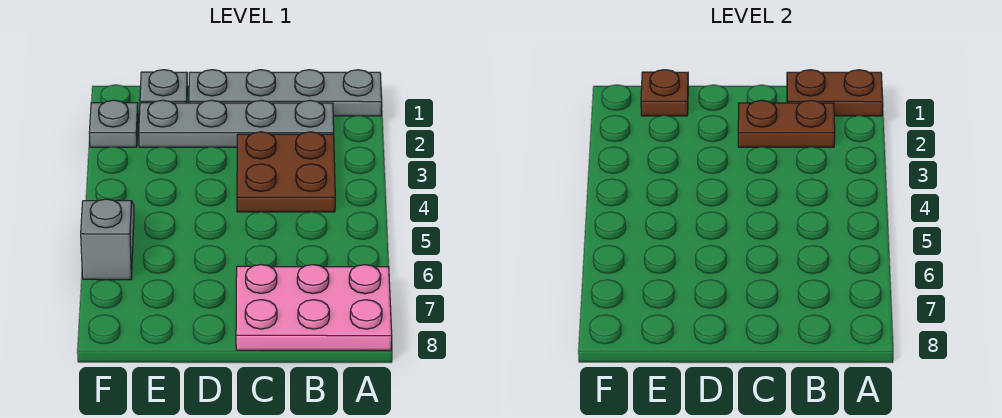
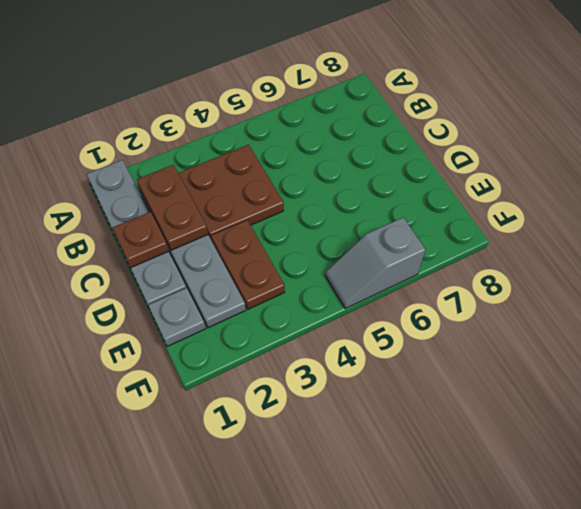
brown plate A1:B1 level 2 -> brown plate D3:E3 level 1
pink plate A7:C8 level 1 -> none
brown plate E1 level 2 -> brown plate C1 level 2
grey plate F2 level 1 -> none

